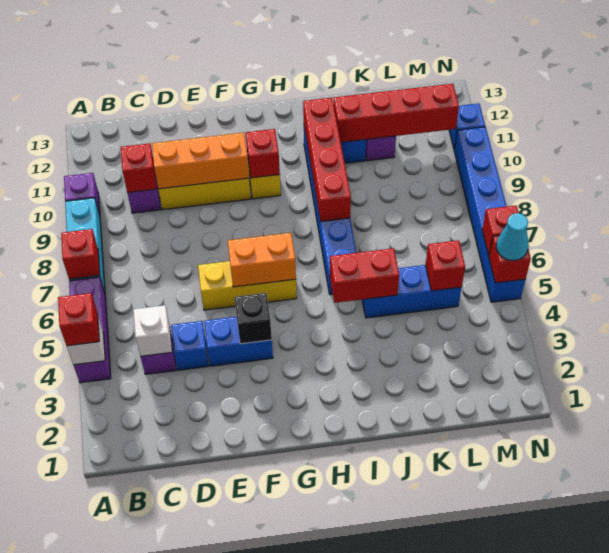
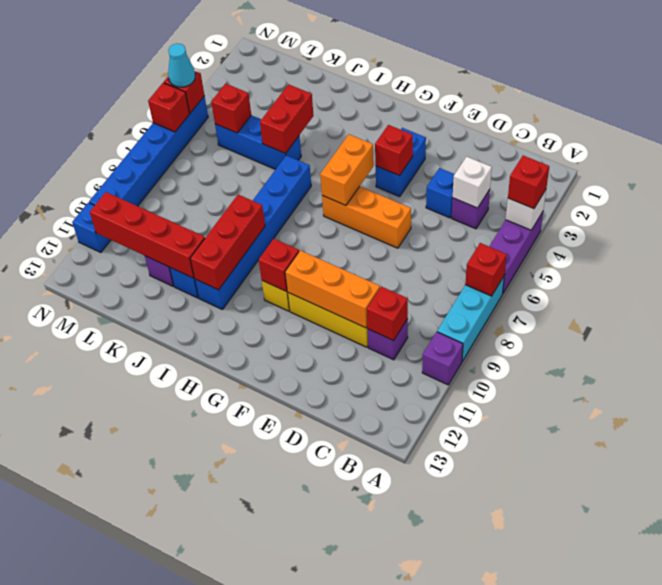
blue brick E4:F4 level 1 -> blue brick F3:F4 level 1
yellow brick E6:G6 level 1 -> orange brick E6:G6 level 1
black brick F4 level 2 -> red brick F4 level 2
orange brick F6:G6 level 2 -> orange brick G5:G6 level 2
red brick I5:J5 level 2 -> red brick J4:J5 level 2
red brick I8:I11 level 2 -> red brick I9:I11 level 2

